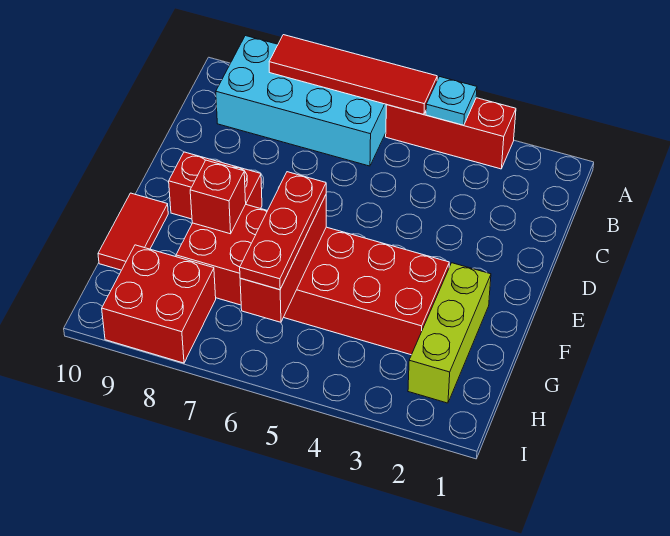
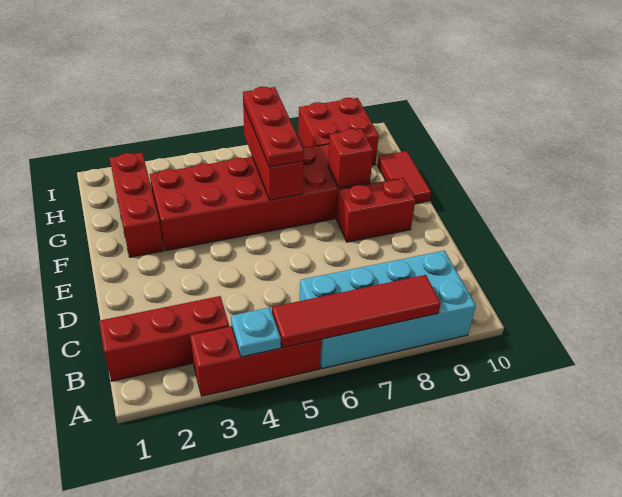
none -> red brick B1:B3 level 1
lime brick F2:H2 level 1 -> red brick F2:H2 level 1

